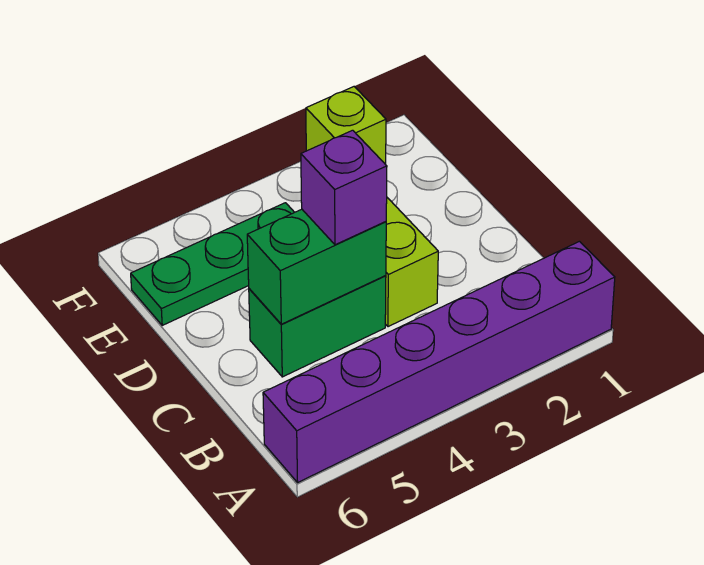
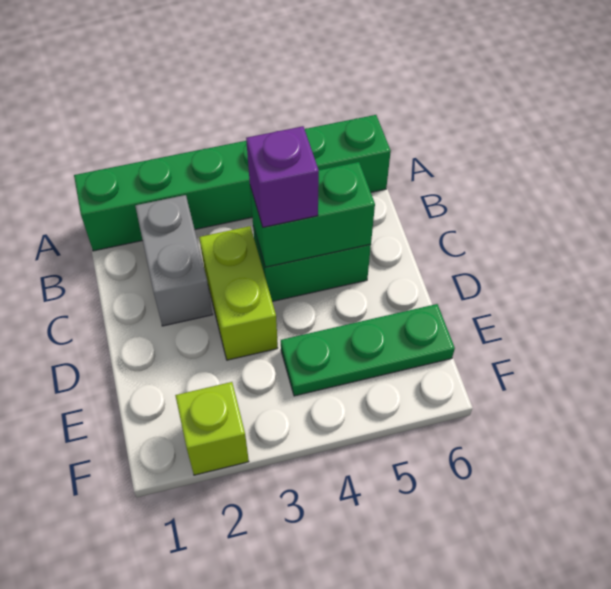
purple brick A1:A6 level 1 -> green brick A1:A6 level 1
none -> grey brick B2:C2 level 1

